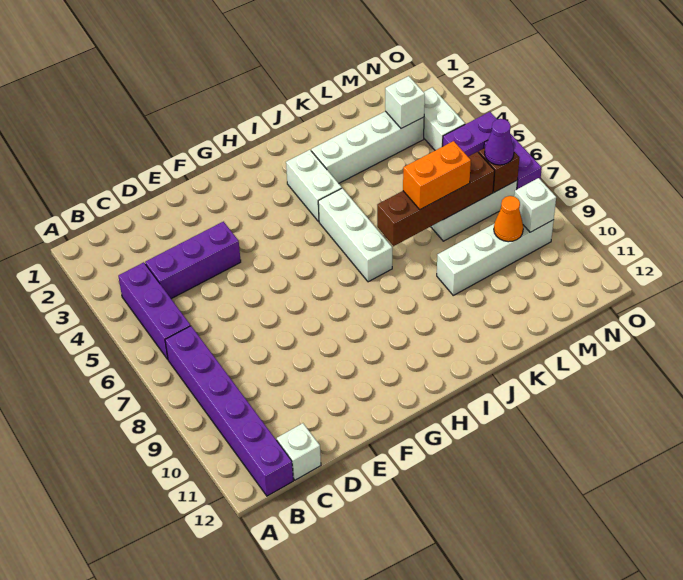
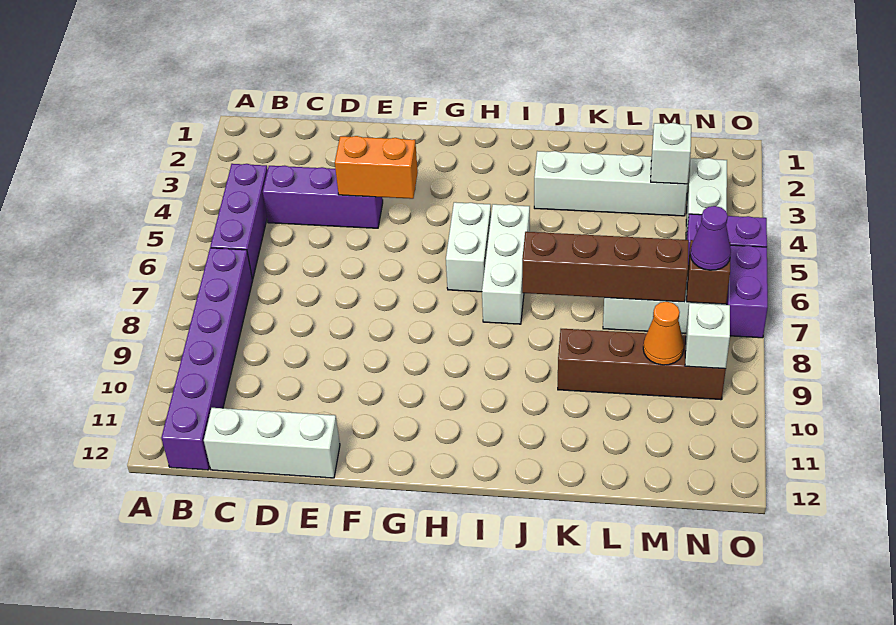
white brick C12 level 1 -> white brick C12:E12 level 1
white brick I3:I4 level 1 -> white brick H5:H6 level 1
orange brick K7:L7 level 3 -> orange brick E4:F4 level 2
white brick K9:N9 level 1 -> brown brick K9:N9 level 1

